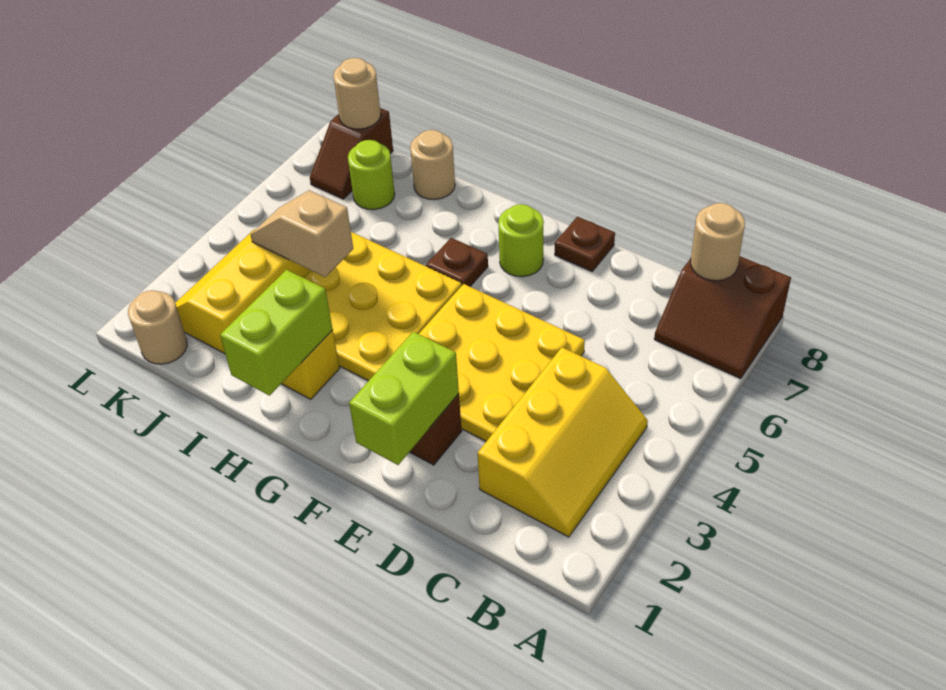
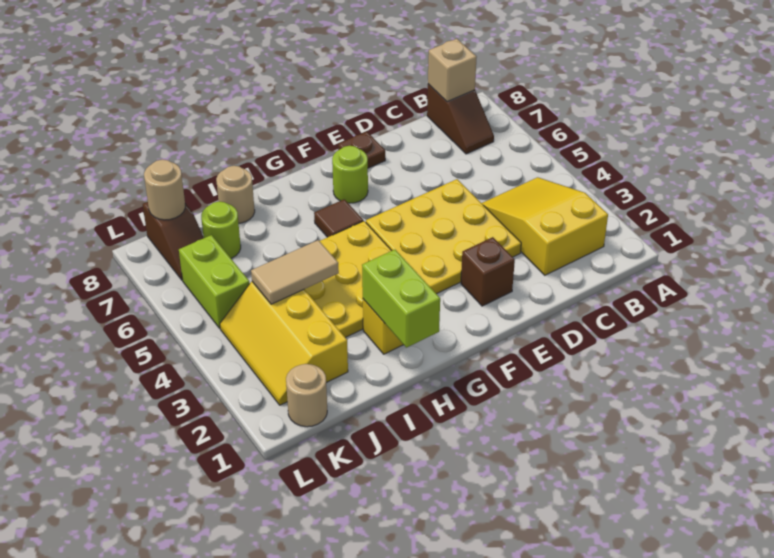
brown slope A7:B8 level 1 top 8 -> brown slope B7:B8 level 1 top 8
yellow slope B2:C4 level 1 top C -> yellow slope B2:C4 level 1 top 2
tan round brick B8 level 2 -> tan brick B8 level 2
lime brick E1:E2 level 2 -> lime brick K5:K6 level 1
brown plate G6 level 1 -> brown tile G6 level 1
tan slope I4:J4 level 2 top I -> tan tile I4:J4 level 2

